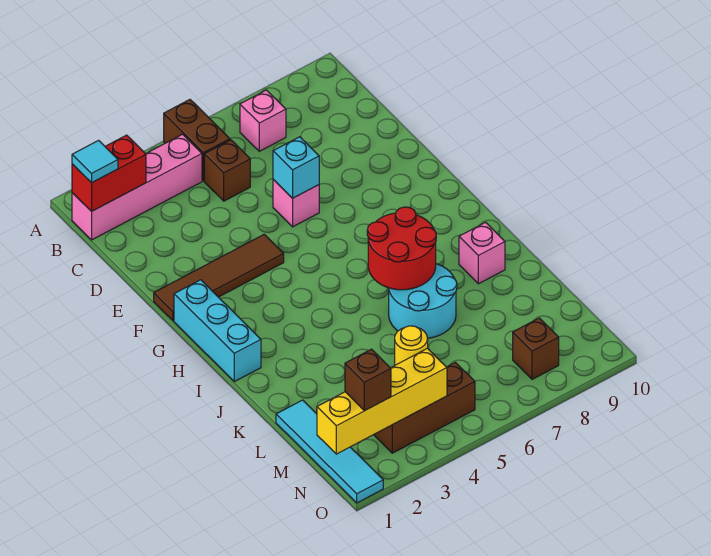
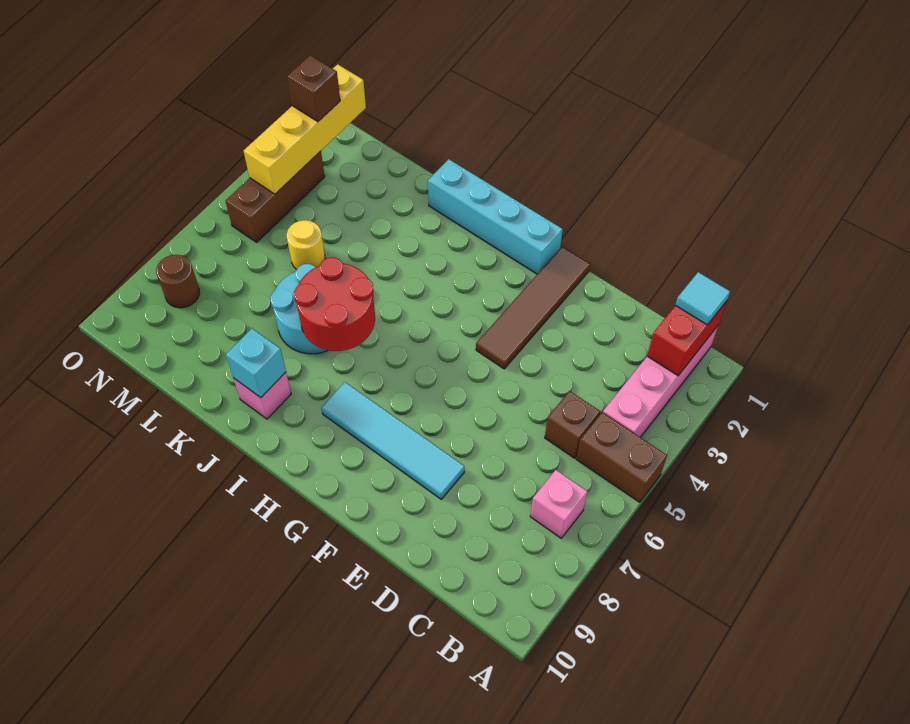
pink brick E6 level 1 -> none
cyan brick E6 level 2 -> cyan brick J9 level 2
cyan brick G1:I1 level 1 -> cyan brick G1:J1 level 1
cyan tile L1:O1 level 1 -> cyan tile E8:H8 level 1
brown brick N8 level 1 -> brown round brick N8 level 1

